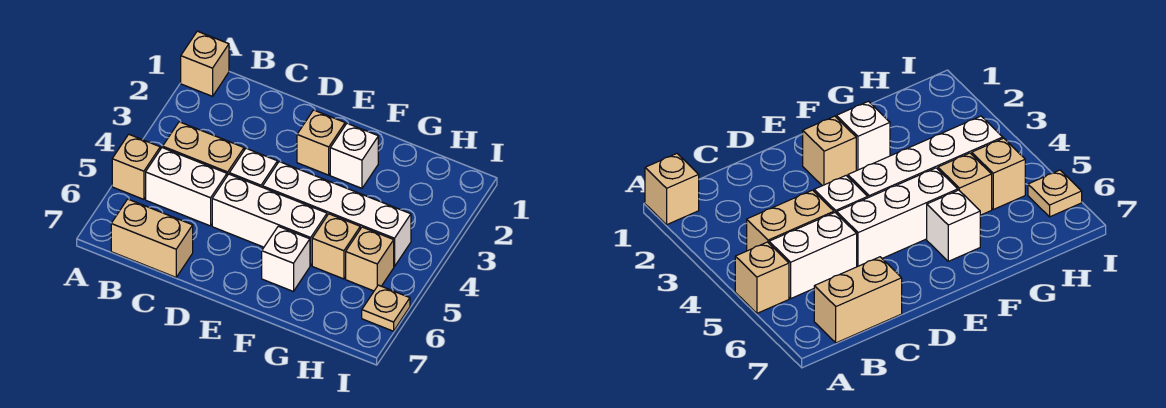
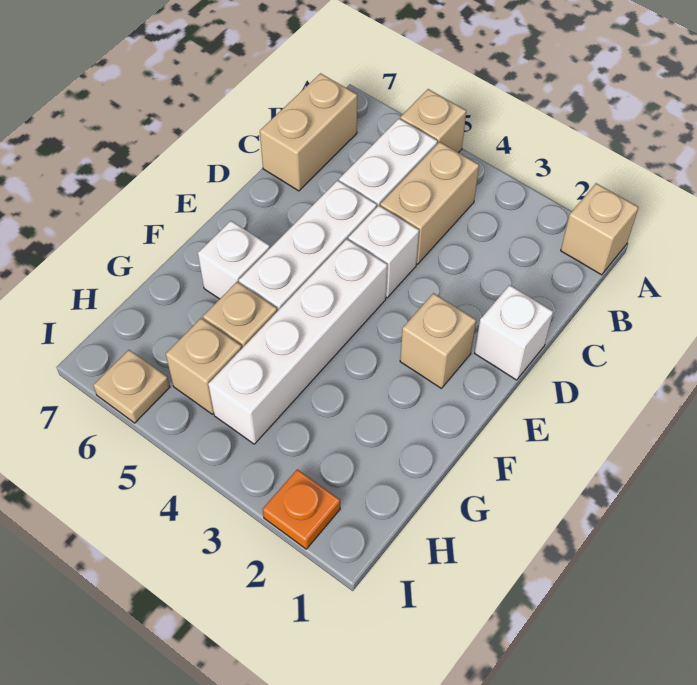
white brick F2 level 1 -> white brick D1 level 1
none -> orange plate I2 level 1

